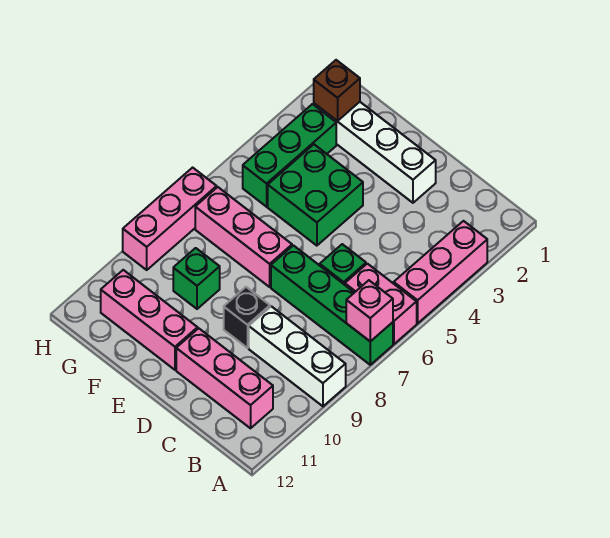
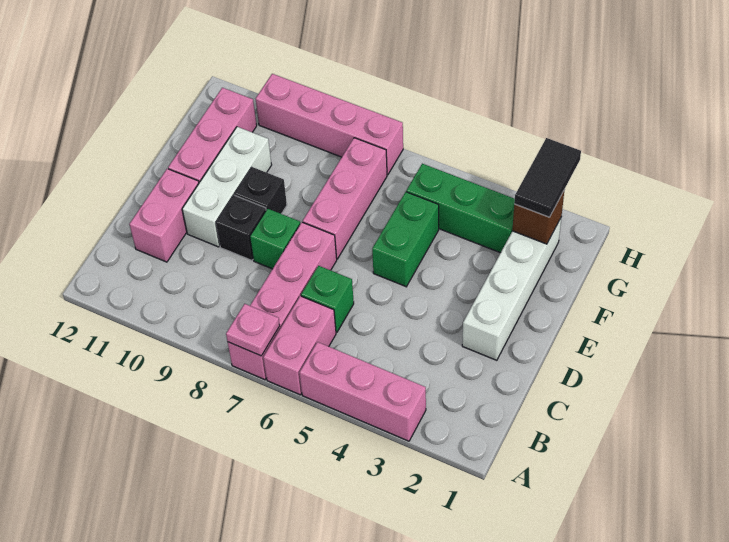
green brick A7:D7 level 1 -> pink brick A7:D7 level 1
pink brick A7 level 2 -> pink plate A7 level 2
white brick A9:C9 level 1 -> white brick D10:F10 level 1
pink brick B11:D11 level 1 -> pink brick C11:D11 level 1
green brick E4:F5 level 1 -> green brick E5:F5 level 1
none -> black brick E9 level 1
green brick F9 level 1 -> green brick D8 level 1
none -> black tile G2:H2 level 3
pink brick H7:H9 level 1 -> pink brick H7:H10 level 1

